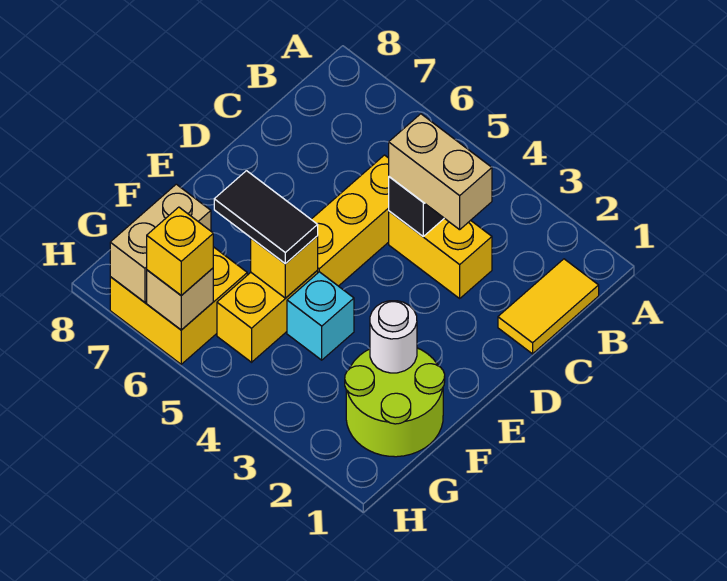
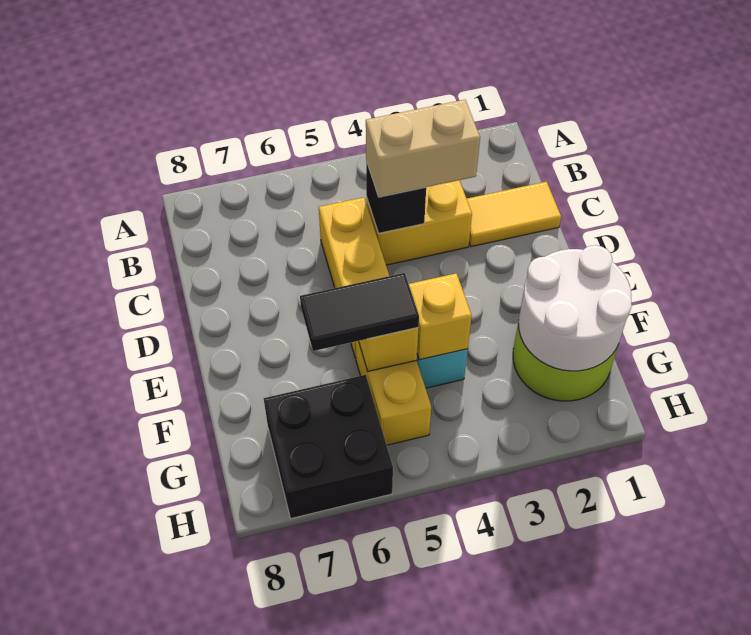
yellow tile B1:C1 level 1 -> yellow tile C1:C2 level 1
white round brick F2 level 2 -> white round brick F1:G2 level 2
yellow brick G6:H7 level 1 -> black brick G6:H7 level 1
tan brick G7:H7 level 2 -> none
tan brick H6 level 2 -> none
yellow brick H6 level 3 -> yellow brick F4 level 2

